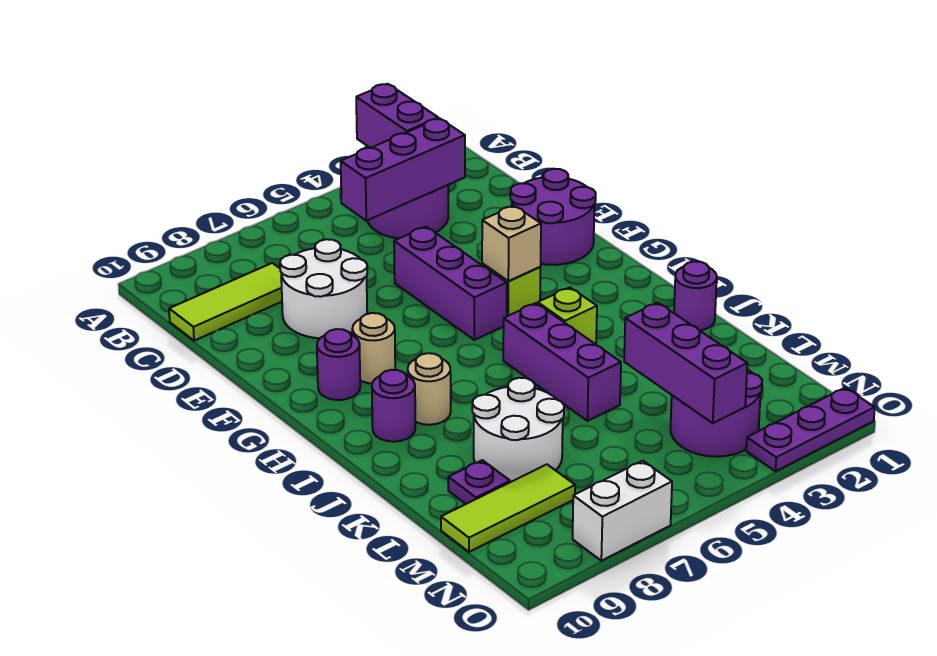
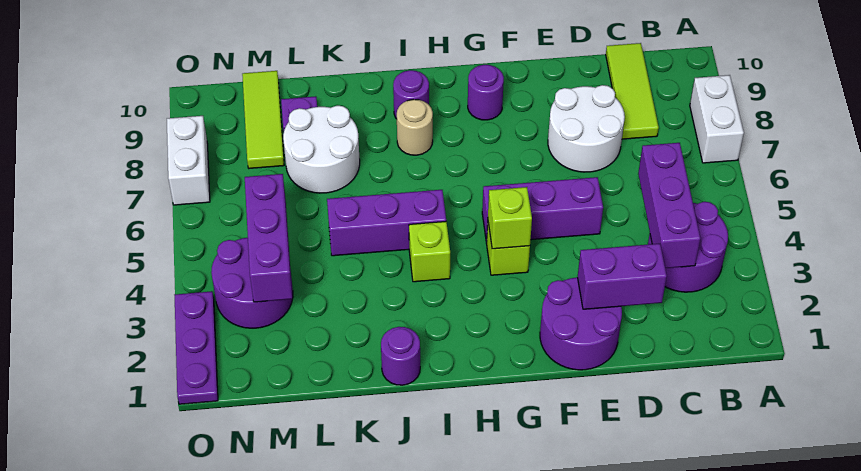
purple brick A3:B3 level 2 -> purple brick D2:E2 level 2
none -> white brick A7:A8 level 1
tan brick G4 level 2 -> lime brick G4 level 2
tan round brick G8 level 1 -> none
purple brick L4:N4 level 2 -> purple brick M3:M5 level 2

